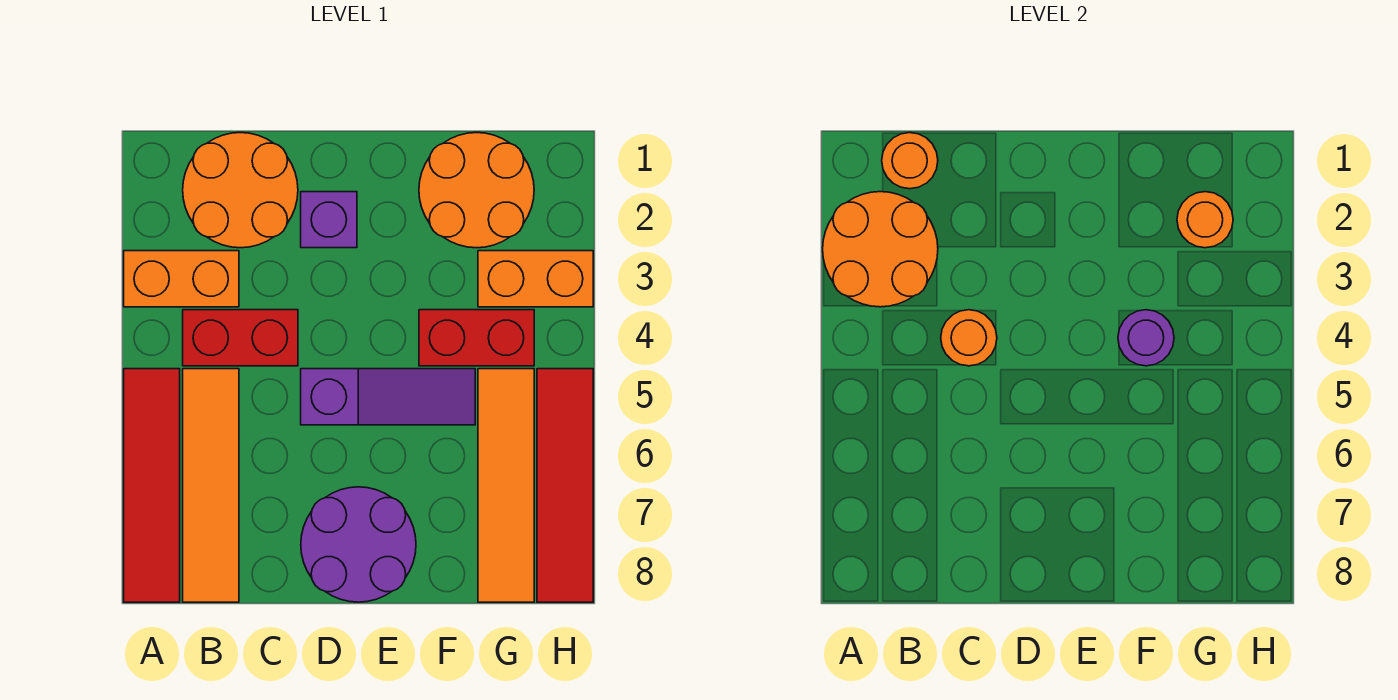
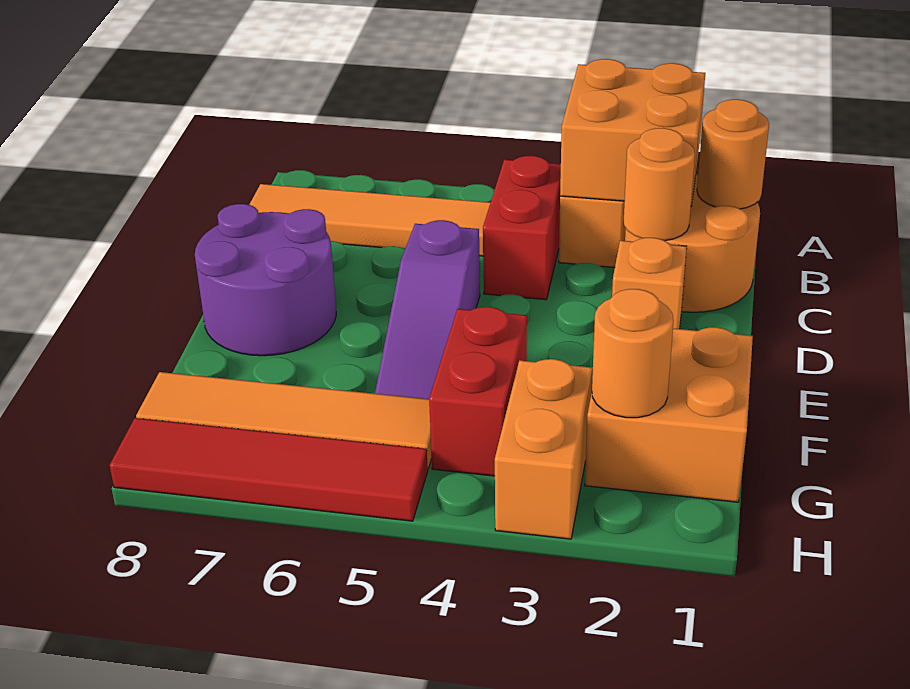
orange round brick A2:B3 level 2 -> orange brick A2:B3 level 2
red tile A5:A8 level 1 -> none
orange round brick C4 level 2 -> orange round brick C2 level 2
purple brick D2 level 1 -> orange brick D2 level 1
orange round brick F1:G2 level 1 -> orange brick F1:G2 level 1
purple round brick F4 level 2 -> none

